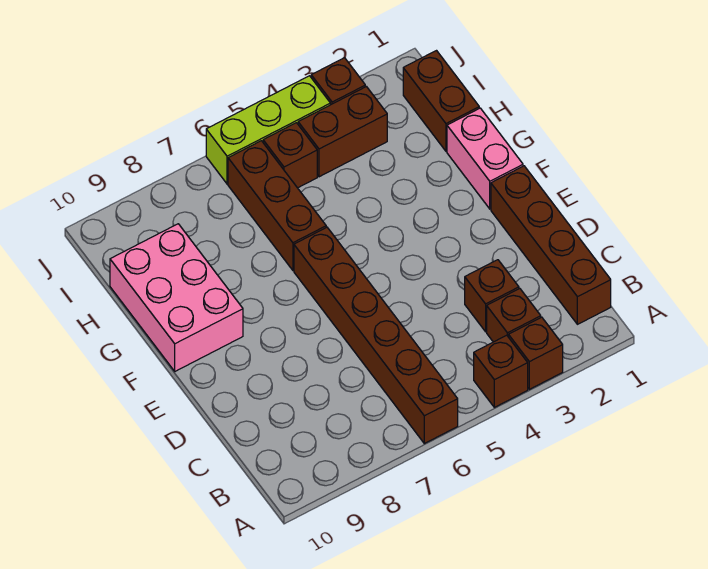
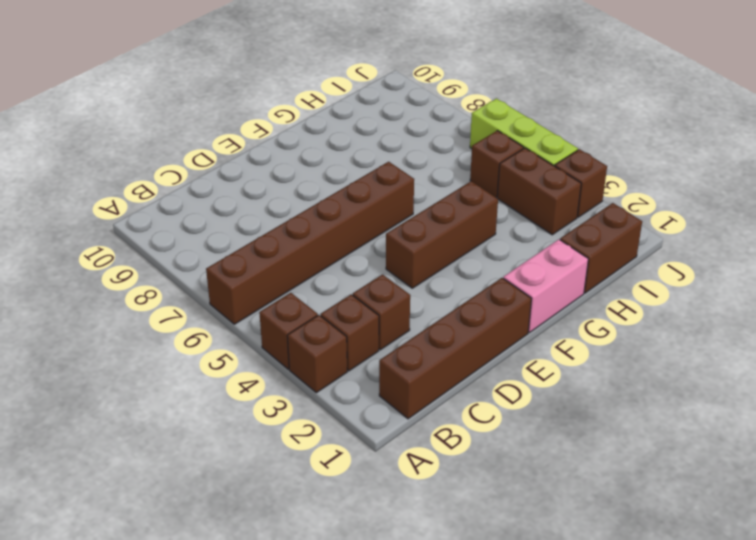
pink brick F9:H10 level 1 -> none
brown brick G6:I6 level 1 -> brown brick E4:G4 level 1

